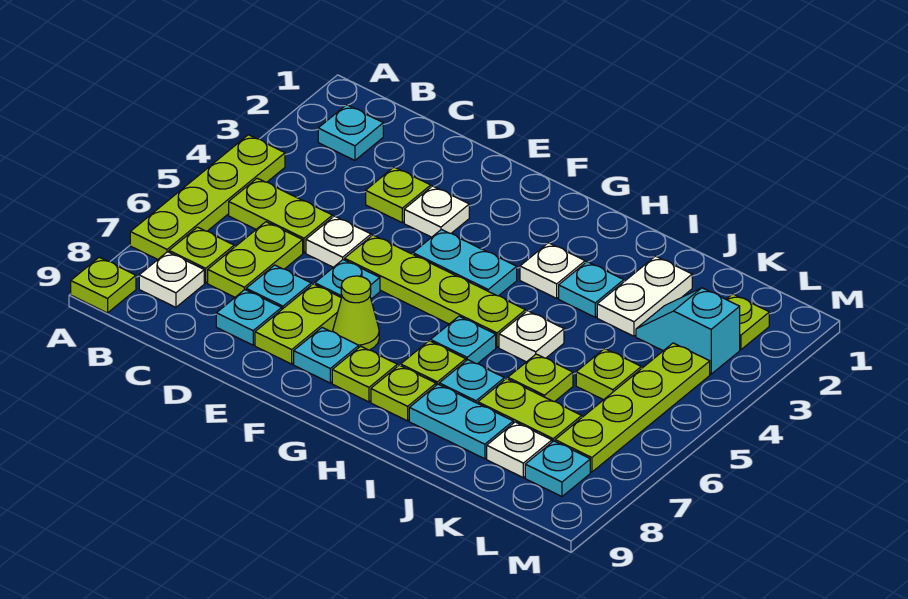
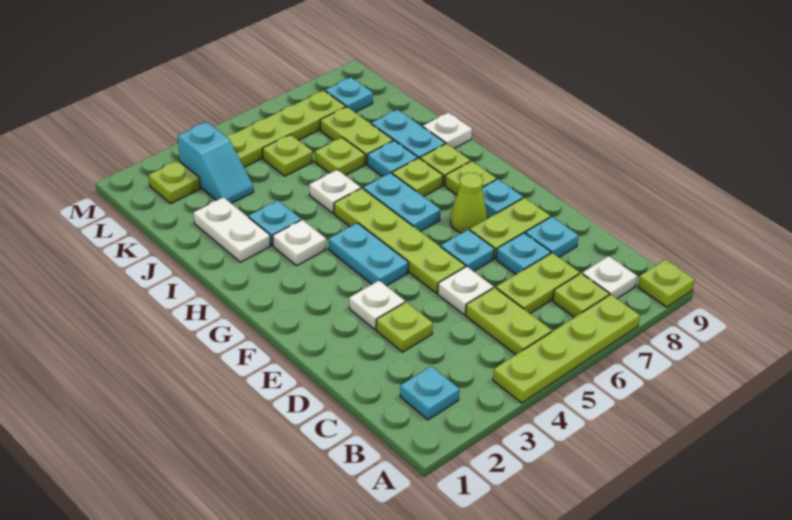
cyan plate H6 level 1 -> cyan plate G6:H6 level 1
white plate J2:J3 level 1 -> white plate I2:J2 level 1
white plate K8 level 1 -> white plate I9 level 1

